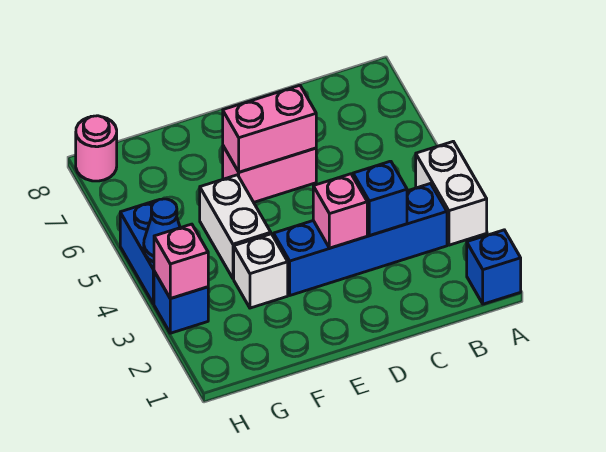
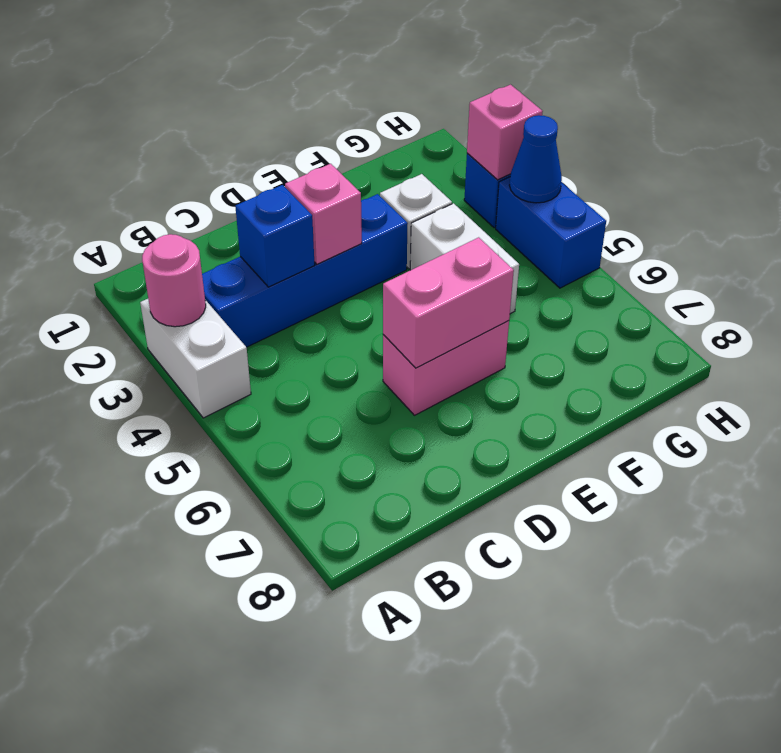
blue brick A1 level 1 -> none
pink round brick H8 level 1 -> pink round brick A3 level 2

